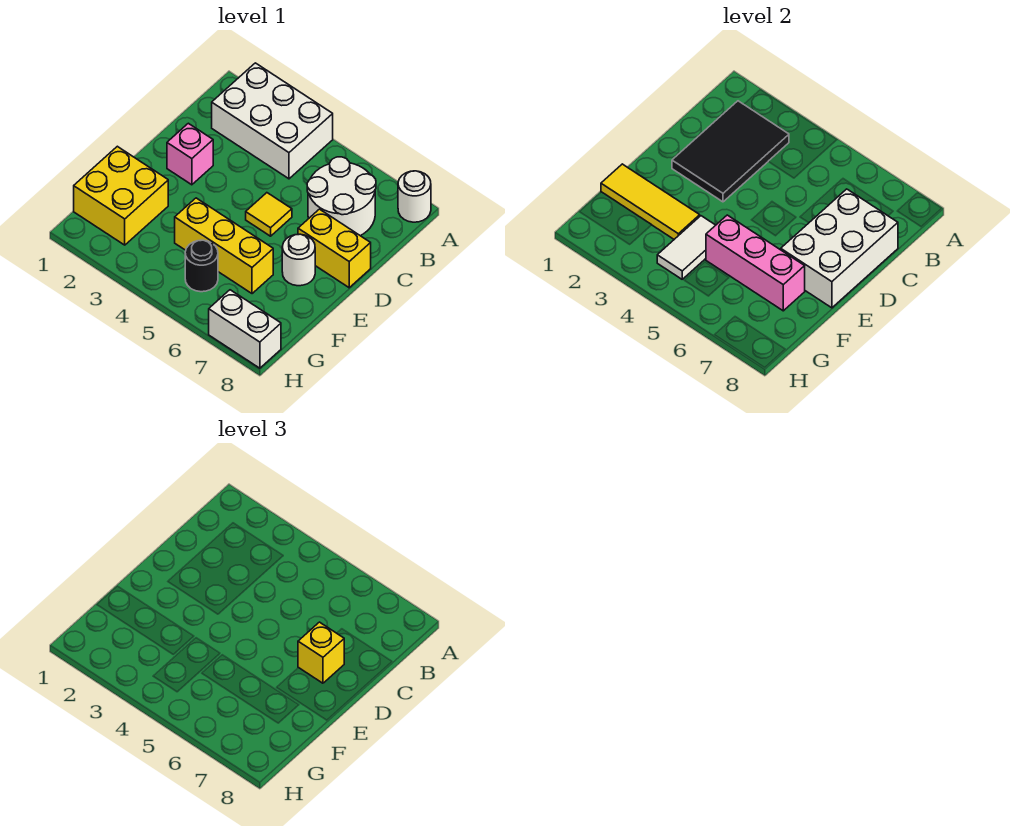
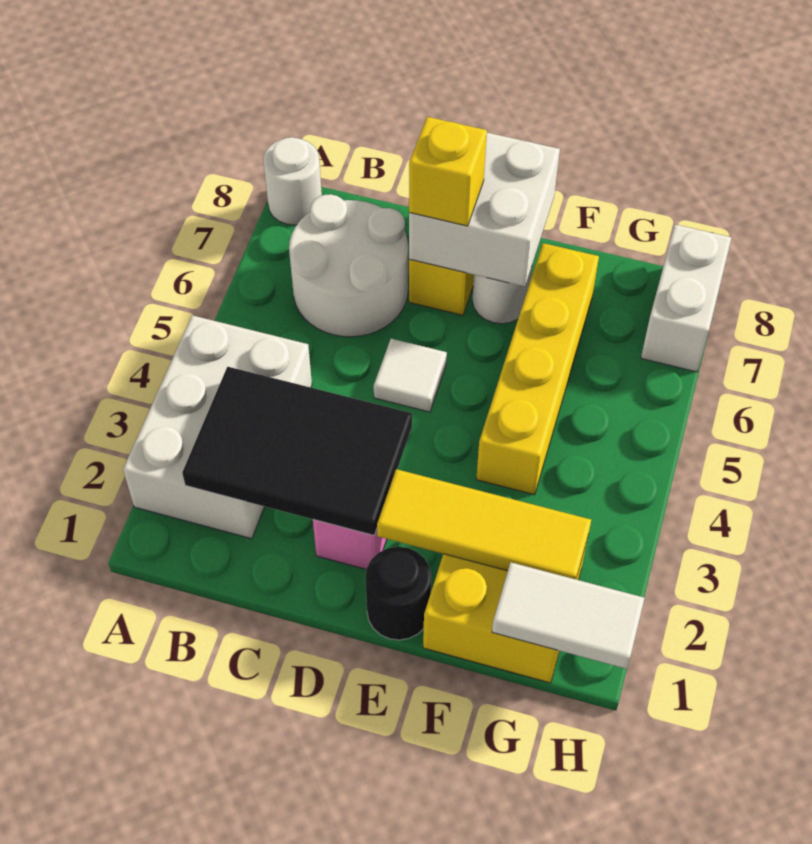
white brick C7:E8 level 2 -> white brick D7:E8 level 2
yellow tile D5 level 1 -> white tile D5 level 1
yellow tile F1:F3 level 2 -> yellow tile E2:G2 level 2
yellow brick F4:F6 level 1 -> yellow brick F4:F7 level 1
white tile F4:G4 level 2 -> white tile G1:H1 level 2
pink brick F5:F7 level 2 -> none
black round brick G5 level 1 -> black round brick E1 level 1

